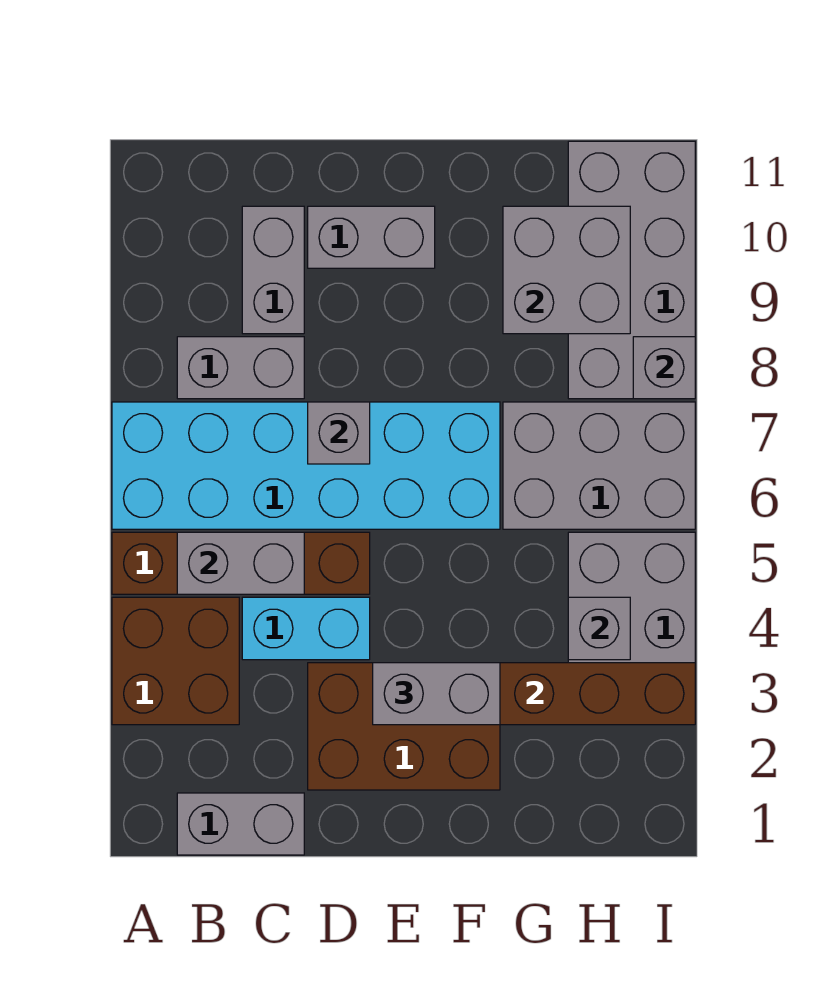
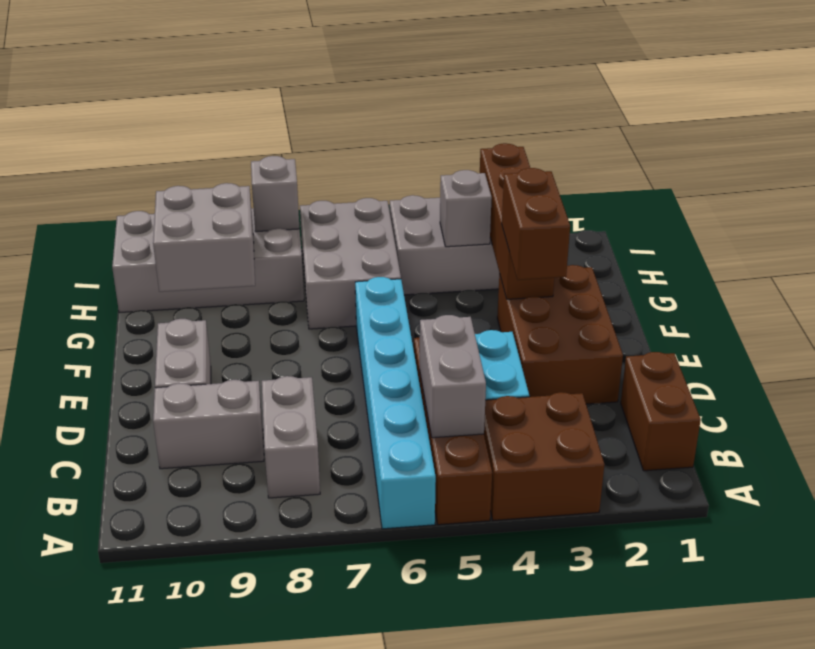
cyan brick A6:F7 level 1 -> cyan brick A6:F6 level 1
grey brick B1:C1 level 1 -> brown brick B1:C1 level 1
grey brick D7 level 2 -> none
grey brick E3:F3 level 3 -> brown brick E3:F3 level 3

